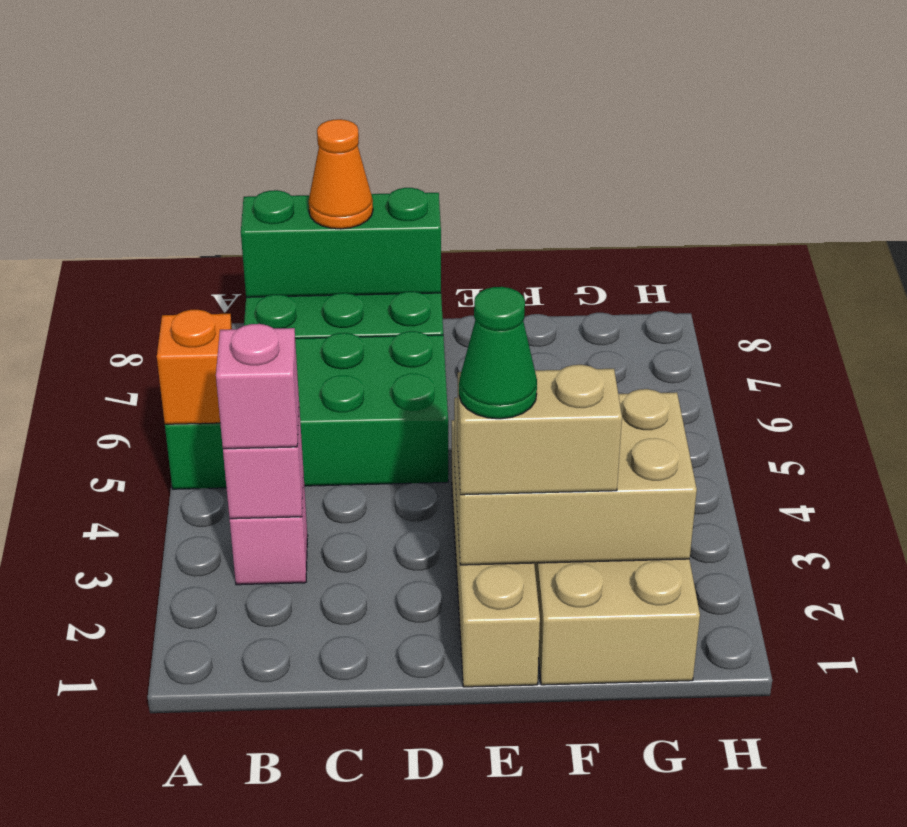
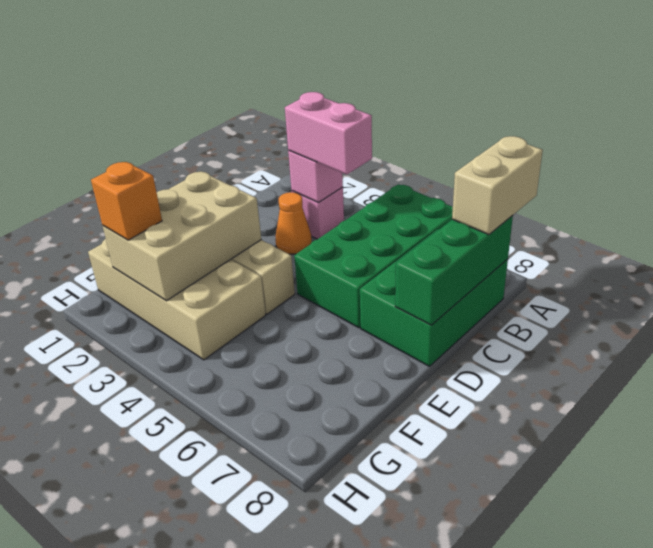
orange brick A5 level 2 -> orange brick G2 level 3
pink brick B3 level 3 -> pink brick B3:B4 level 3
orange cone C8 level 3 -> orange cone C3 level 1
tan brick E2:F2 level 3 -> tan brick A8:B8 level 3
green cone E2 level 4 -> none

